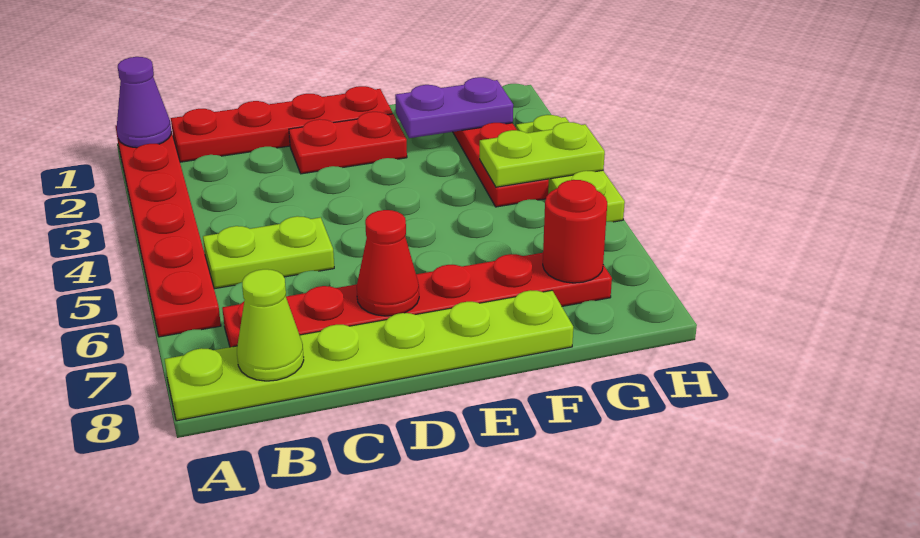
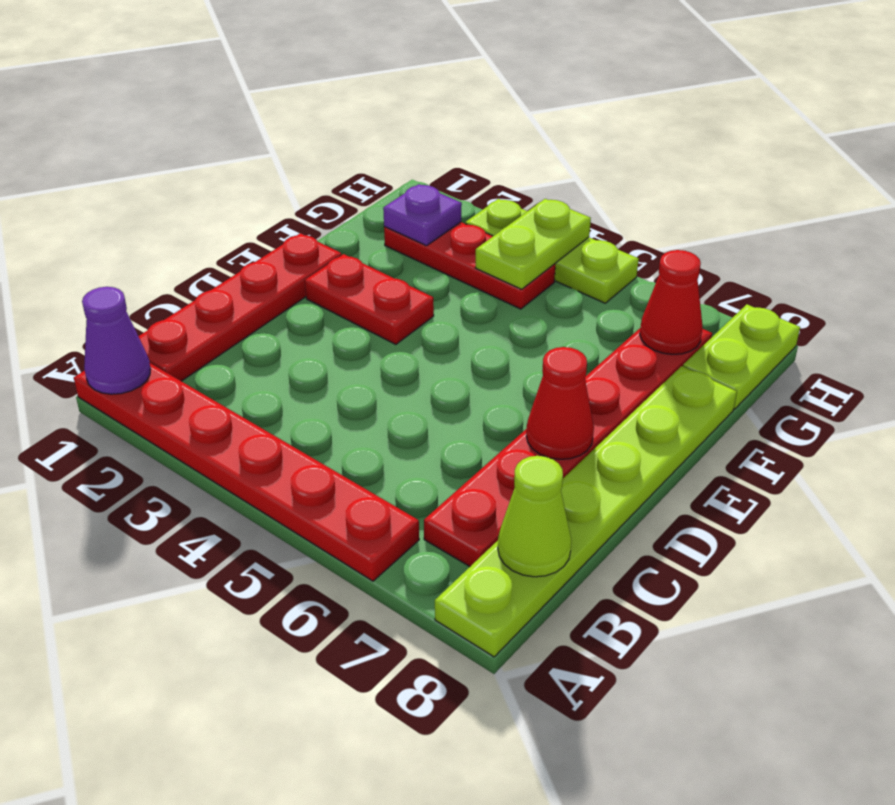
lime plate B5:C5 level 1 -> lime plate G8:H8 level 1
red plate D2:E2 level 1 -> red plate E2:E3 level 1
purple plate F2:G2 level 2 -> purple plate G2 level 2
red round brick G7 level 2 -> red cone G7 level 2

